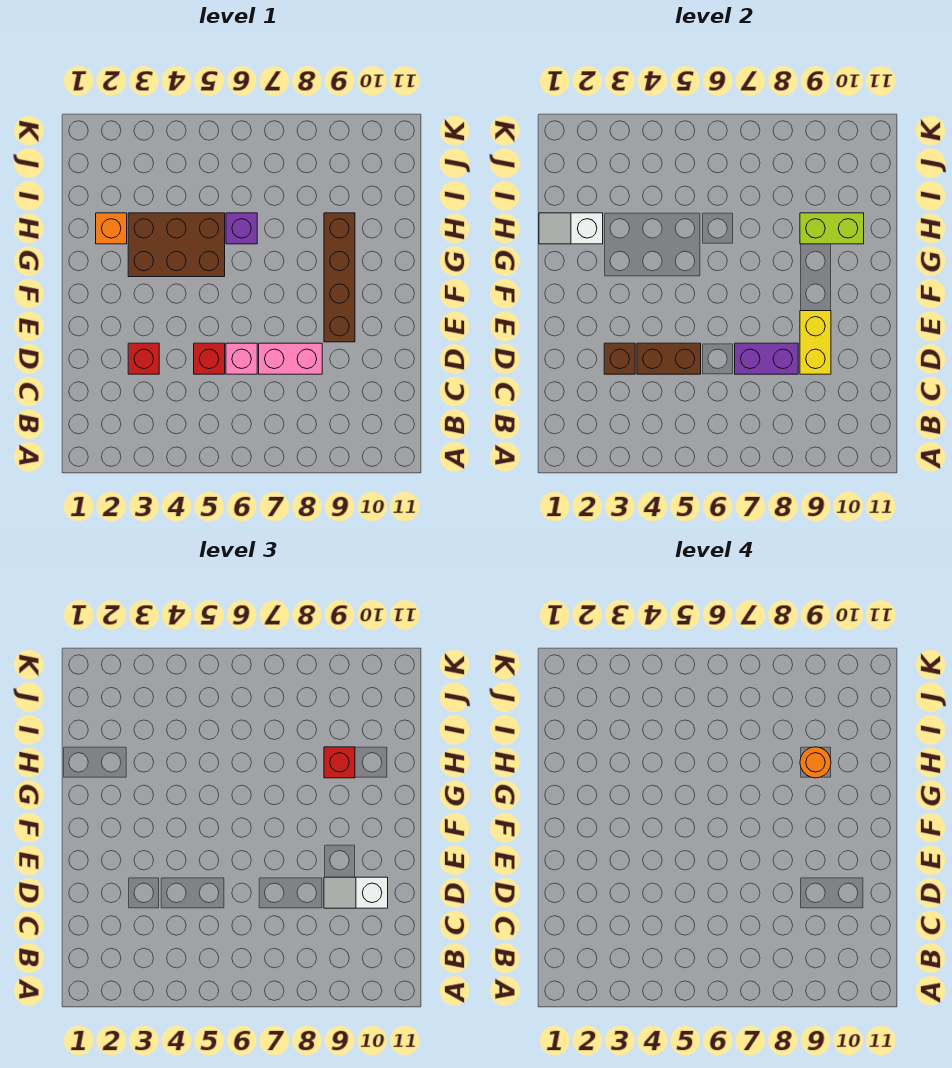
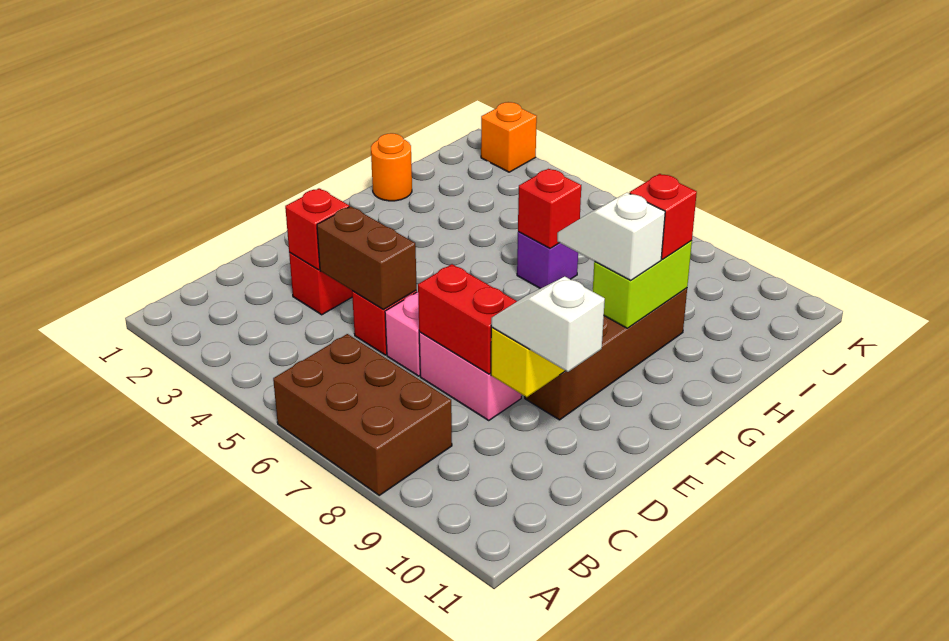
brown brick D3 level 2 -> red brick D3 level 2
purple brick D7:D8 level 2 -> red brick D7:D8 level 2
brown brick G3:H5 level 1 -> brown brick A6:B8 level 1
white slope H1:H2 level 2 top 2 -> white slope G8:G9 level 3 top 9
orange brick H2 level 1 -> orange brick K2 level 1
none -> red brick H6 level 2
lime brick H9:H10 level 2 -> lime brick G9:H9 level 2
orange round brick H9 level 4 -> orange round brick H1 level 1

